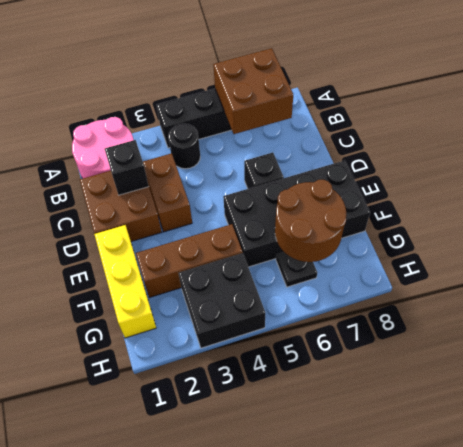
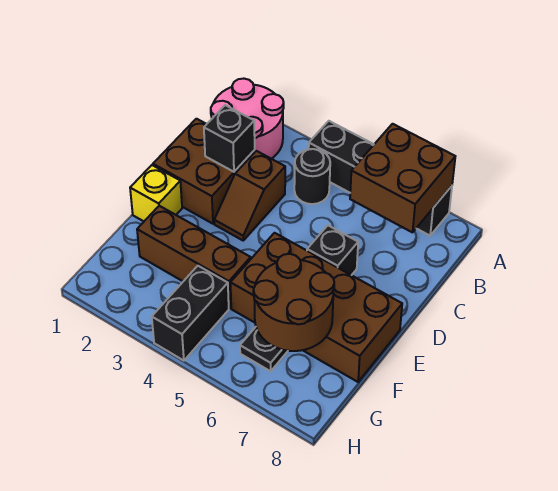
brown brick C3:D3 level 1 -> brown slope C3:D3 level 1 top C
yellow brick E1:G1 level 1 -> yellow brick E1 level 1
black brick E5:F8 level 1 -> brown brick E5:F8 level 1
black brick G3:H4 level 1 -> black brick G4:H4 level 1

